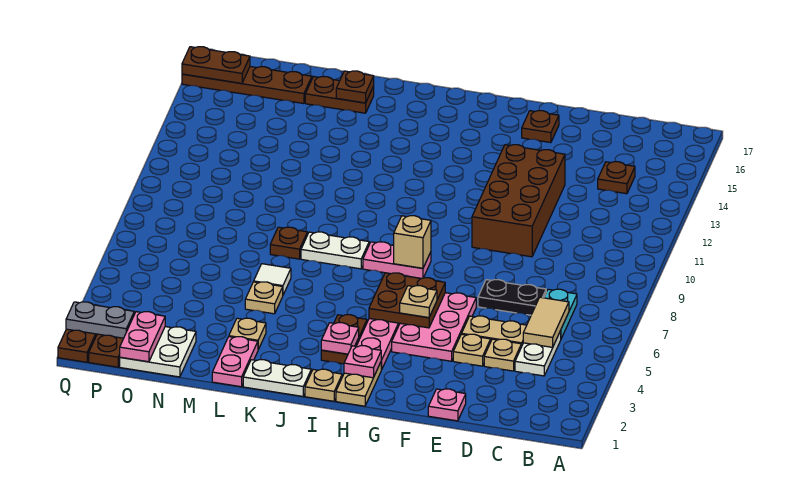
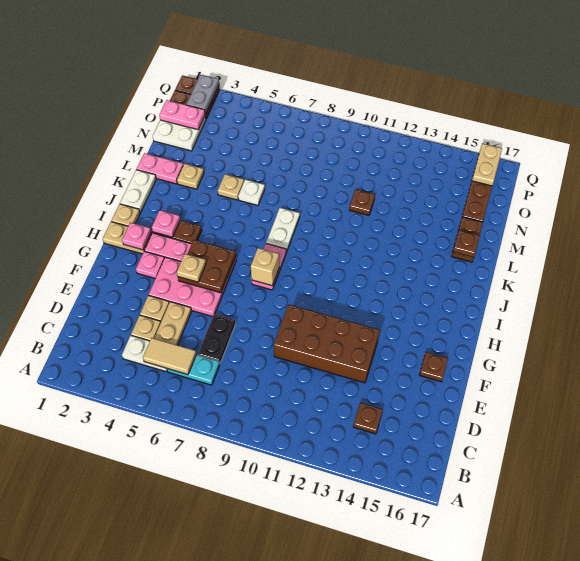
pink plate E1 level 1 -> pink plate G3 level 1
white tile L6 level 1 -> white plate L6 level 1
brown plate L8 level 1 -> brown plate M11 level 1
brown plate P16:Q16 level 2 -> tan plate P16:Q16 level 2

